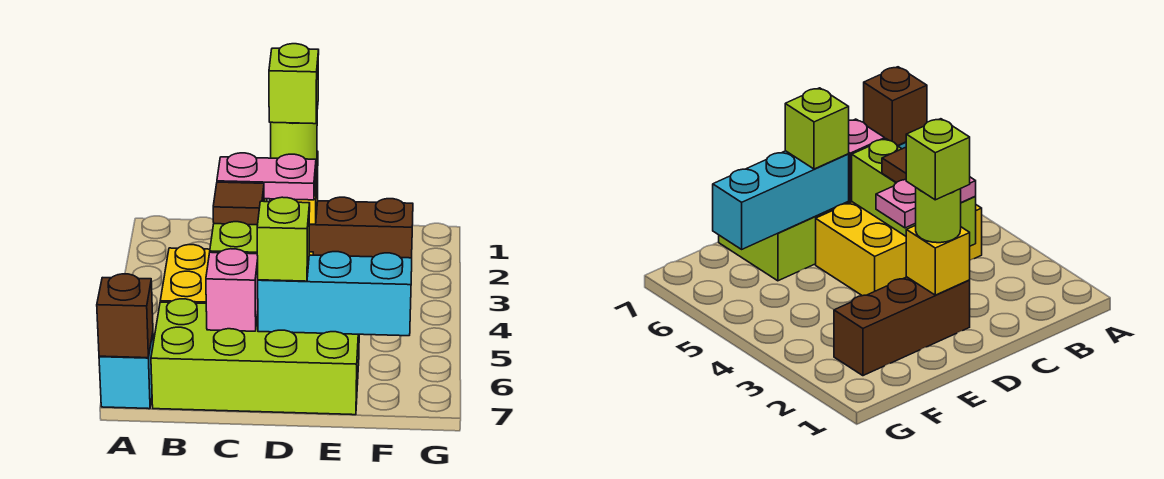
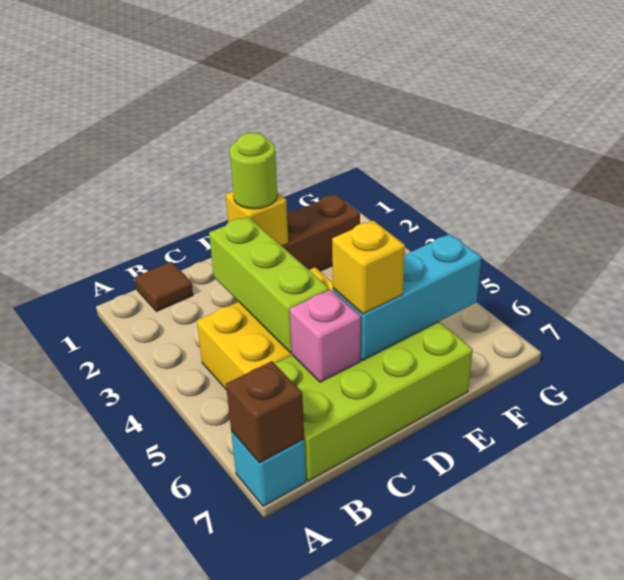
pink plate C3:D3 level 3 -> none
brown tile C4 level 3 -> brown tile B1 level 1
lime brick D2 level 4 -> none
lime brick D6 level 3 -> yellow brick D6 level 3

